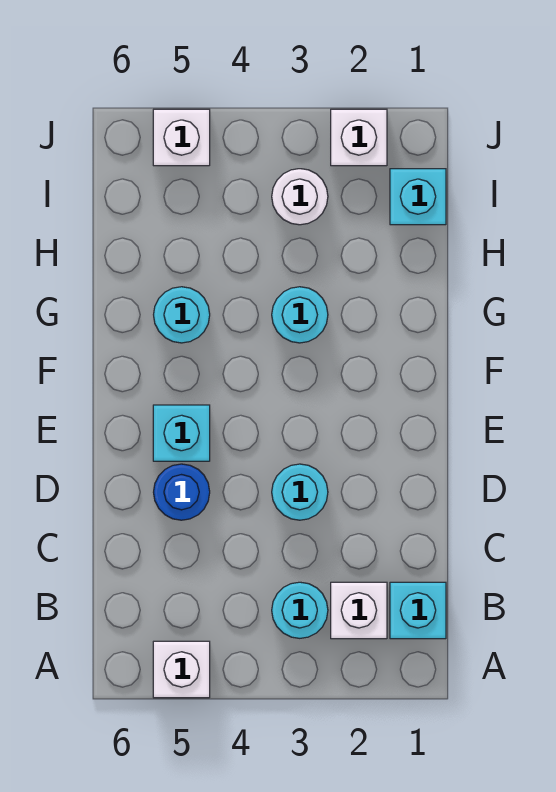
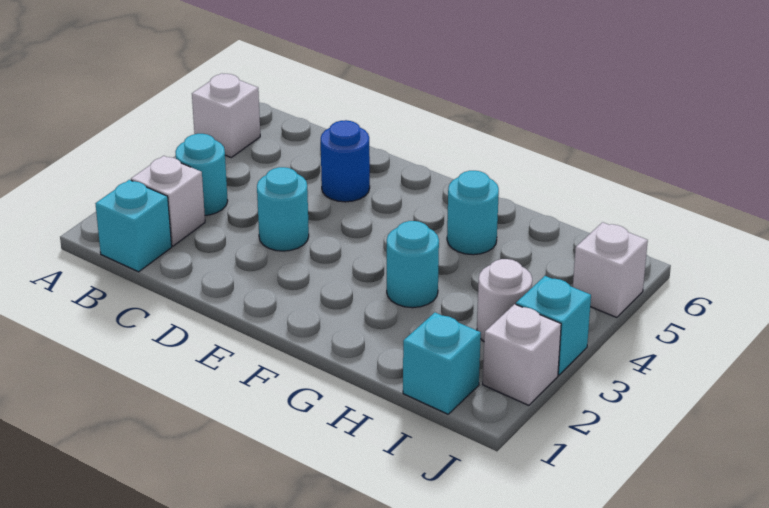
cyan brick E5 level 1 -> cyan brick J3 level 1

